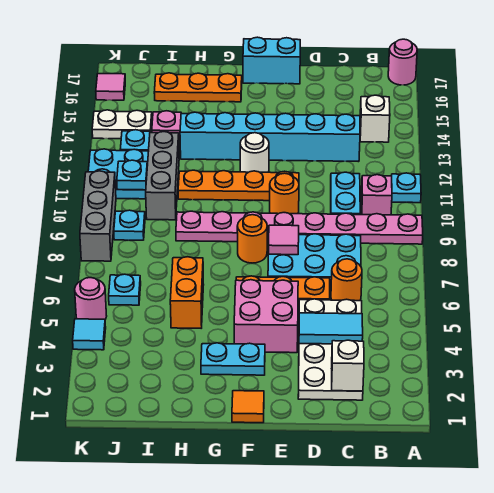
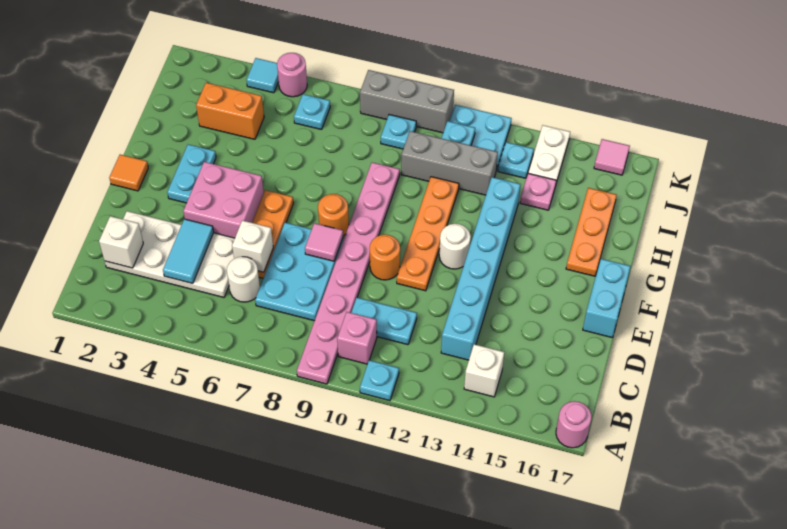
orange round brick C6 level 1 -> white round brick C6 level 1
none -> white brick D6 level 2
orange brick H5:H6 level 1 -> orange brick I3:I4 level 1

